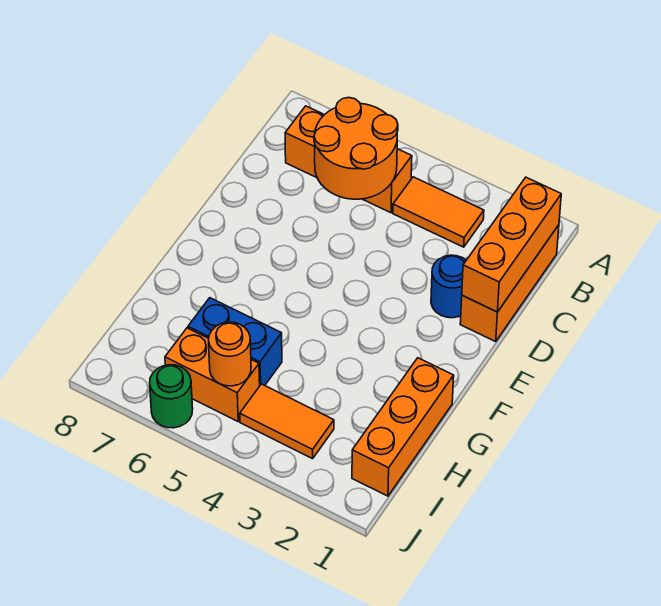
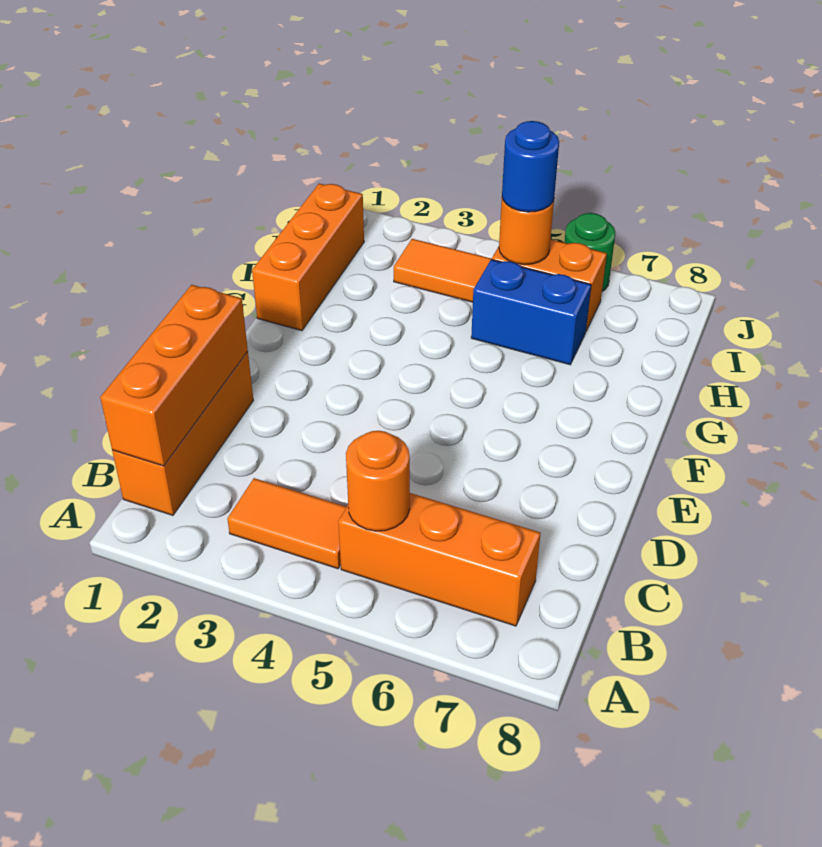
orange round brick B5:C6 level 2 -> orange round brick B5 level 2
blue round brick D2 level 1 -> blue round brick I5 level 3

